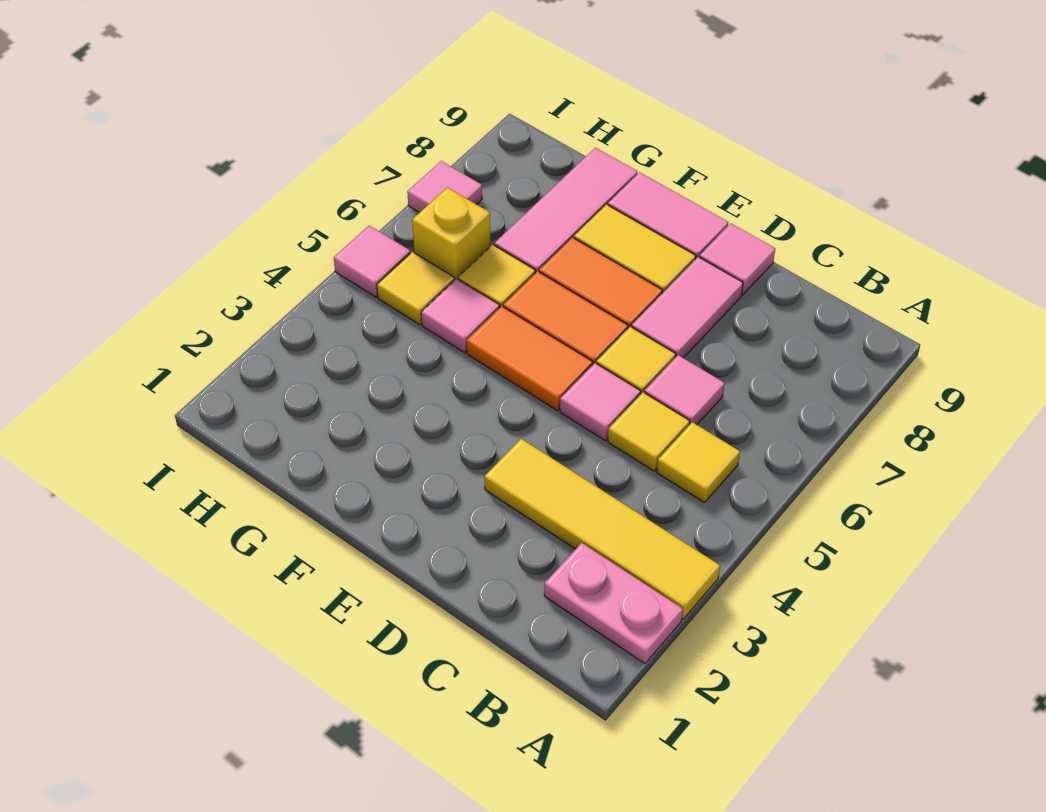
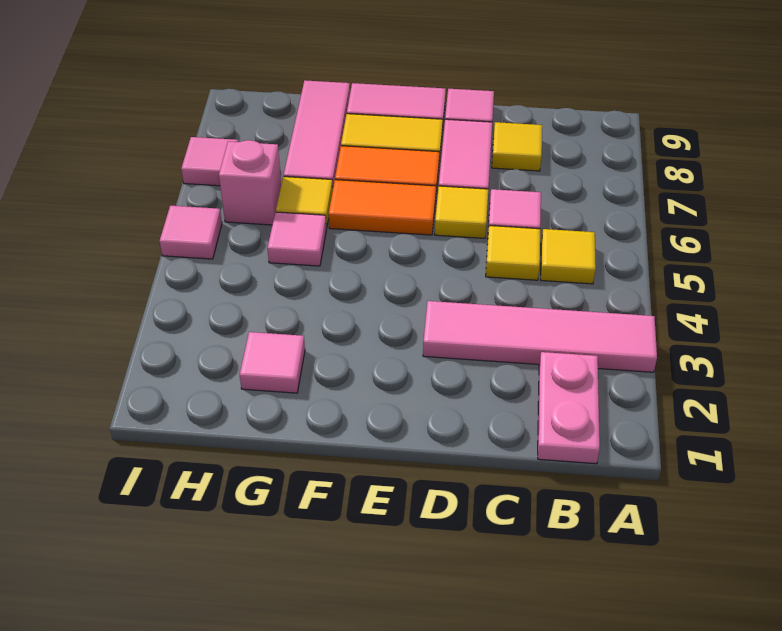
pink plate A2:B2 level 1 -> pink plate B1:B2 level 1
yellow tile A3:D3 level 1 -> pink tile A3:D3 level 1
pink tile D5 level 1 -> pink tile G2 level 1
orange tile E5:F5 level 1 -> none
yellow tile H5 level 1 -> yellow tile C8 level 1
yellow brick H6 level 1 -> pink brick H6 level 1

